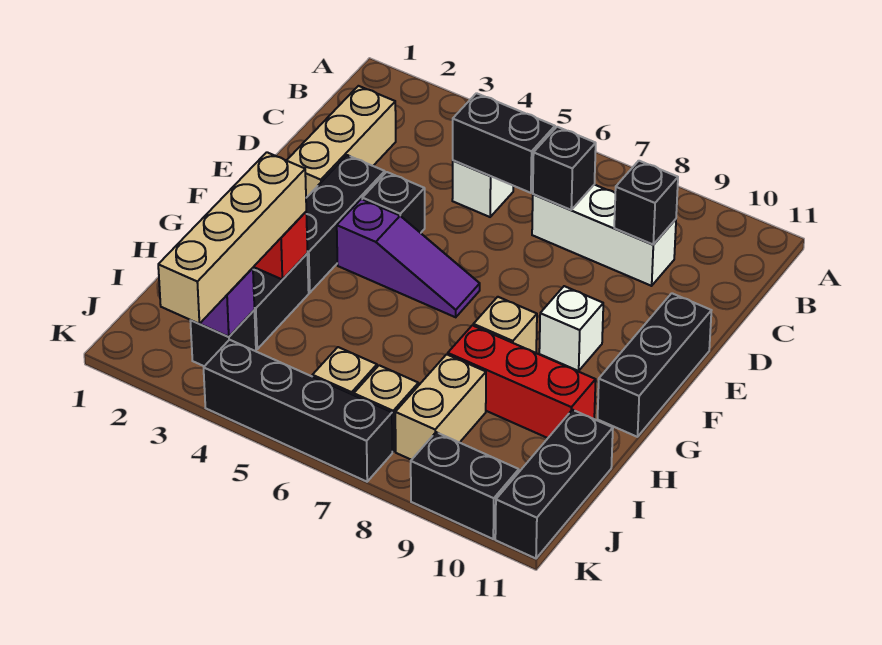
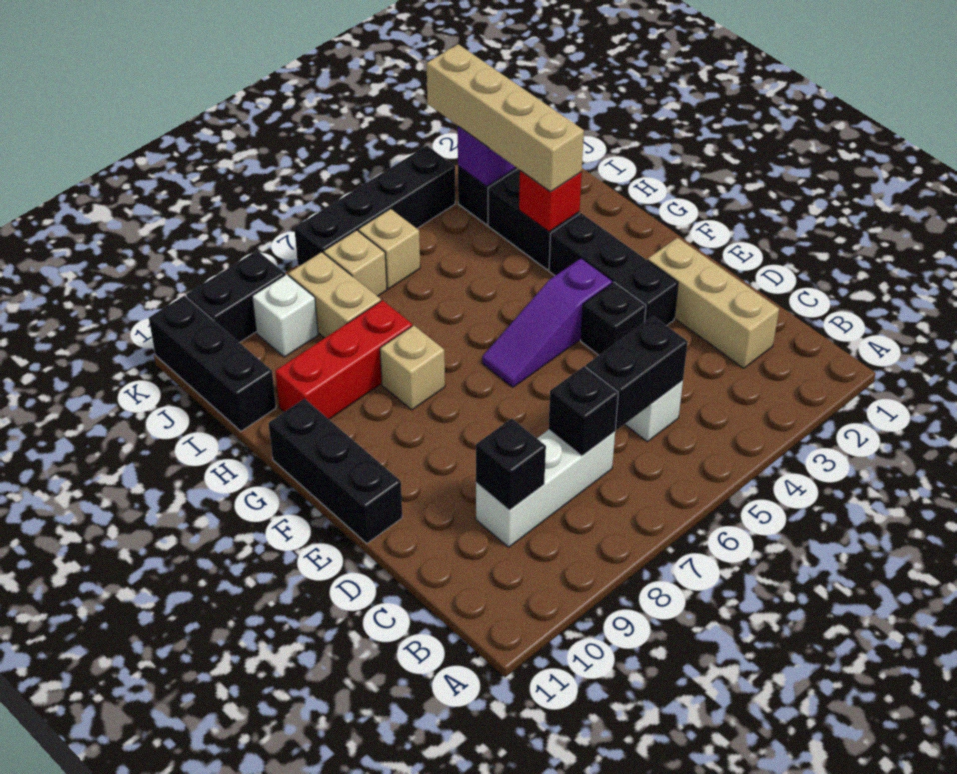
white brick F9 level 1 -> white brick J9 level 1

